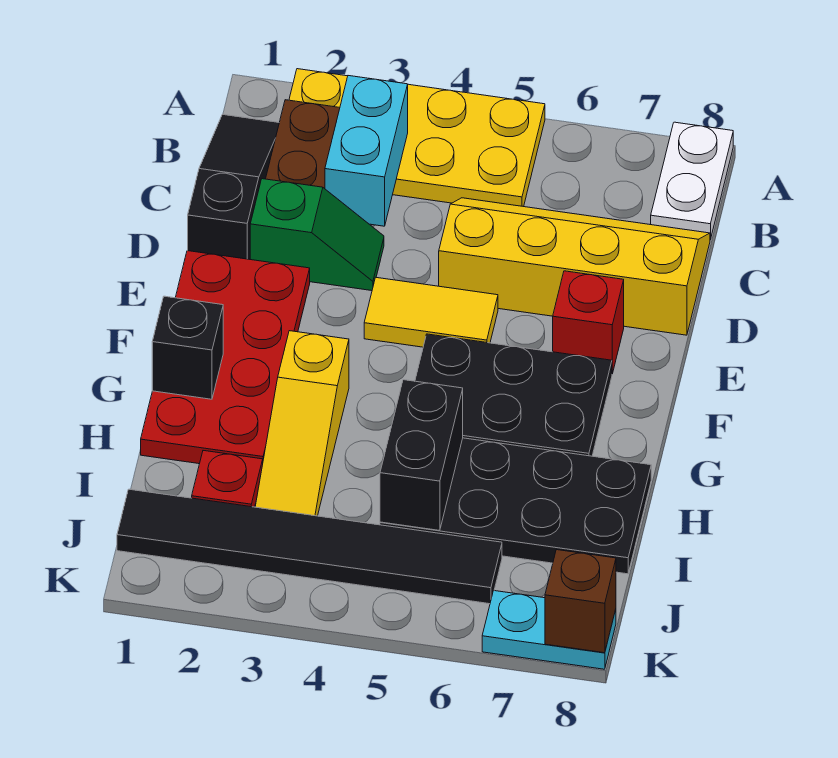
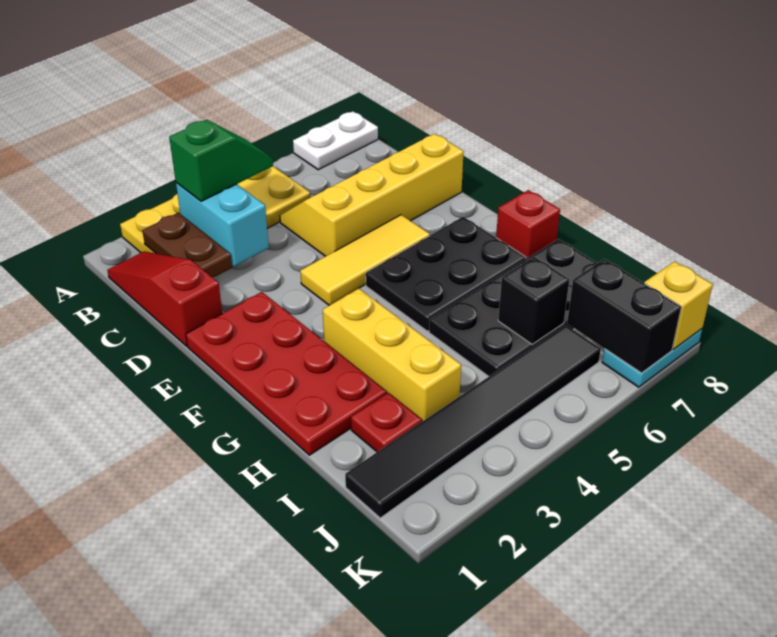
white plate A8:B8 level 1 -> white plate A7:A8 level 1
black slope B1:D1 level 1 top D -> red slope B1:D1 level 1 top D
green slope D2:D3 level 1 top 2 -> green slope B3:B4 level 3 top 3
yellow tile E4:E5 level 1 -> yellow tile E4:E6 level 1
red brick E7 level 1 -> red brick G8 level 1
black brick G1 level 2 -> black brick I6 level 2
yellow slope G3:I3 level 1 top G -> yellow brick G3:I3 level 1
black brick H5:I5 level 2 -> black brick J7:K7 level 2
brown brick K8 level 2 -> yellow brick K8 level 2

